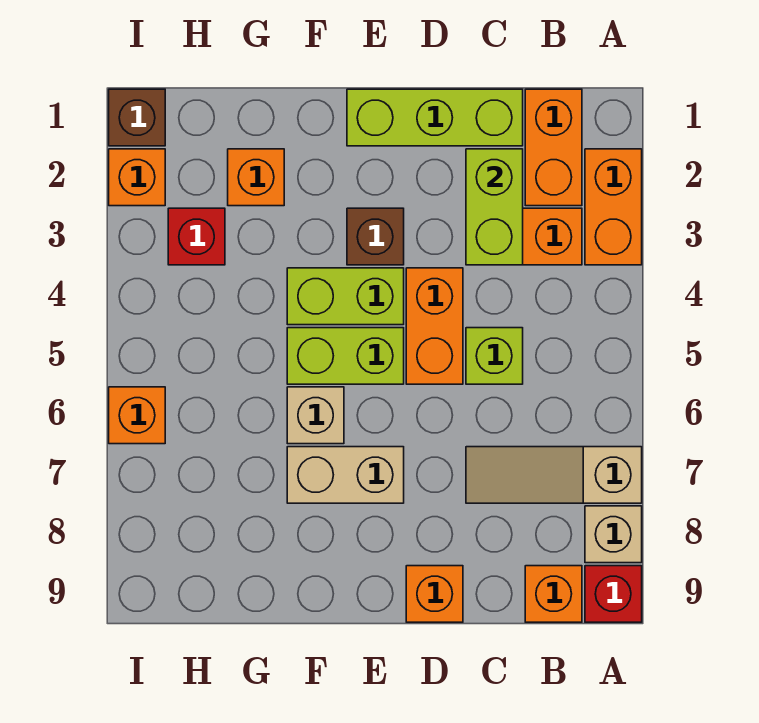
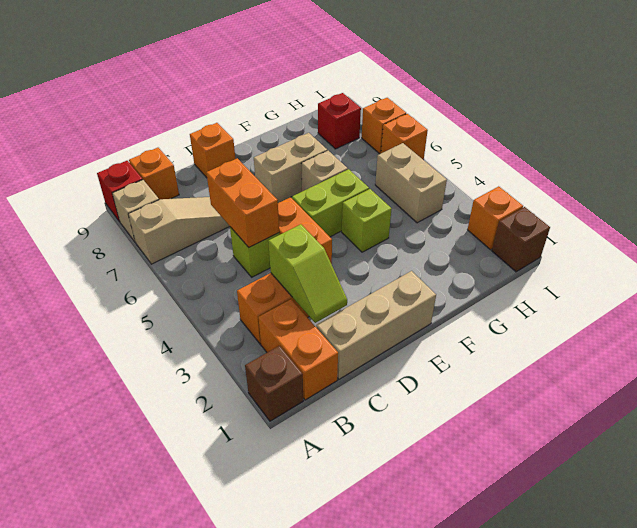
orange brick A2:A3 level 1 -> orange brick C5:C6 level 2
lime brick C1:E1 level 1 -> tan brick C1:E1 level 1
lime brick C2:C3 level 2 -> lime slope C2:C3 level 2 top 3
brown brick E3 level 1 -> brown brick A1 level 1
lime brick E4:F4 level 1 -> lime brick F4 level 1
orange brick G2 level 1 -> orange brick I7 level 1
red brick H3 level 1 -> red brick H8 level 1
none -> tan brick H4:H5 level 1

